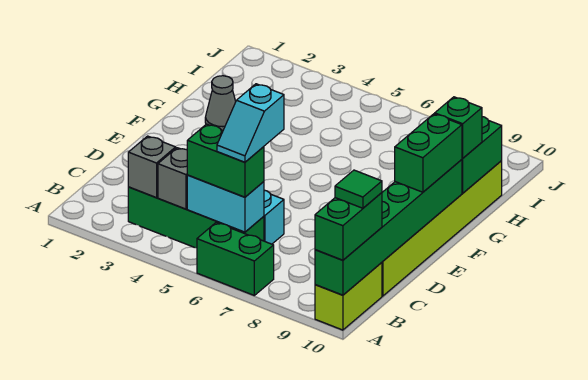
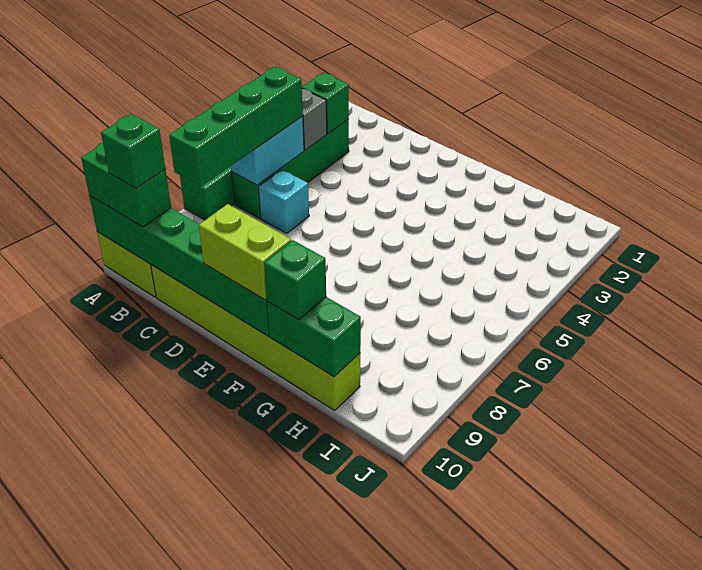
grey brick B3 level 2 -> green brick B3 level 2
green brick B5:B6 level 3 -> green brick B5:B8 level 3
cyan slope B6:C6 level 4 top C -> none
green tile B10 level 4 -> green brick B10 level 4
green brick E10:F10 level 3 -> lime brick E10:F10 level 3
grey cone G2 level 1 -> none

